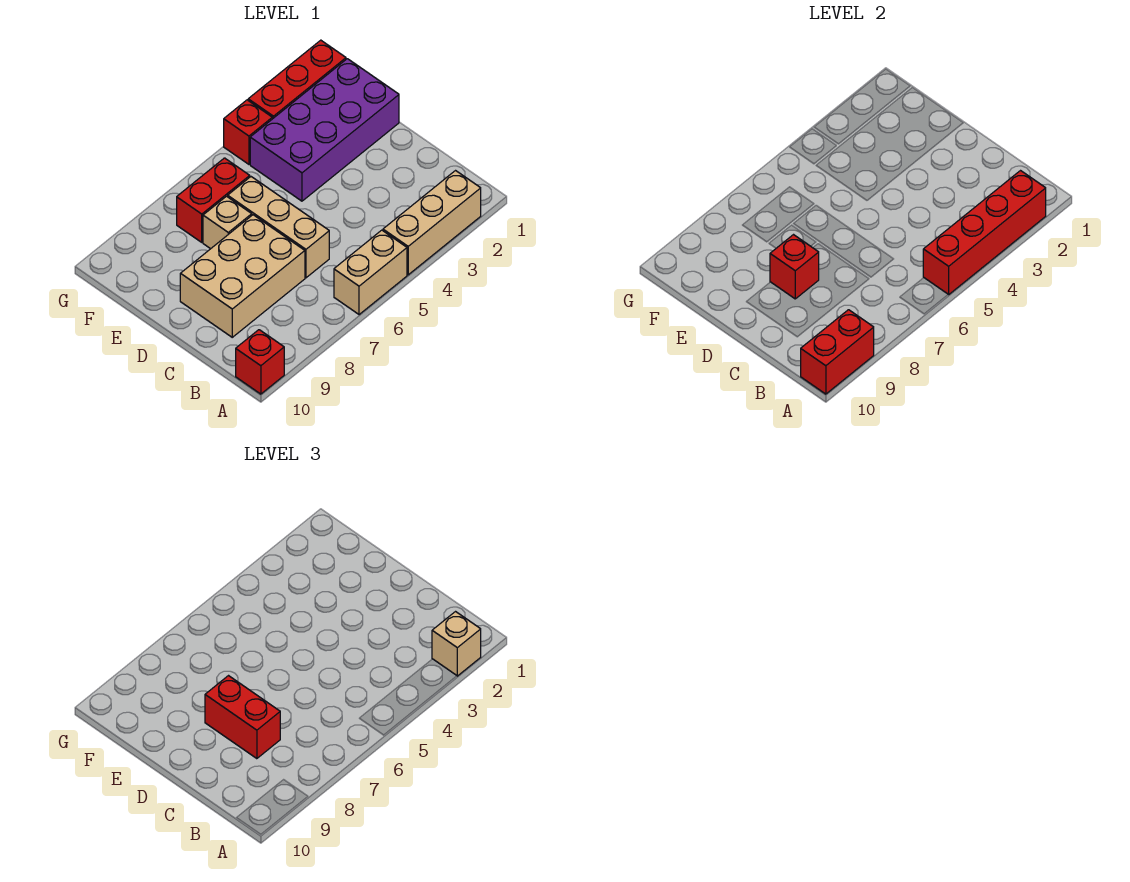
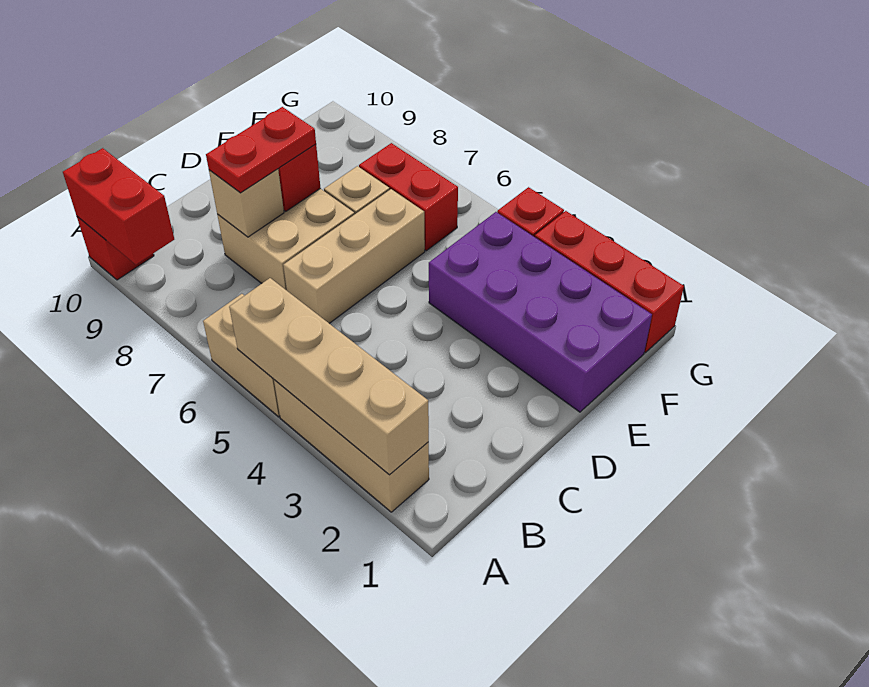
red brick A2:A5 level 2 -> tan brick A2:A5 level 2
tan brick A2 level 3 -> tan brick C8 level 2
tan brick C7:D9 level 1 -> tan brick C7:D8 level 1
red brick C8:D8 level 3 -> red plate C8:D8 level 3

